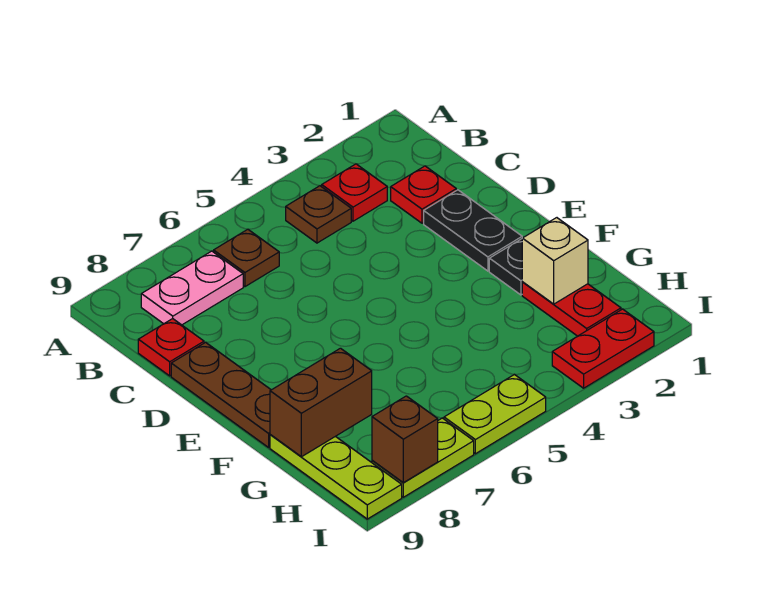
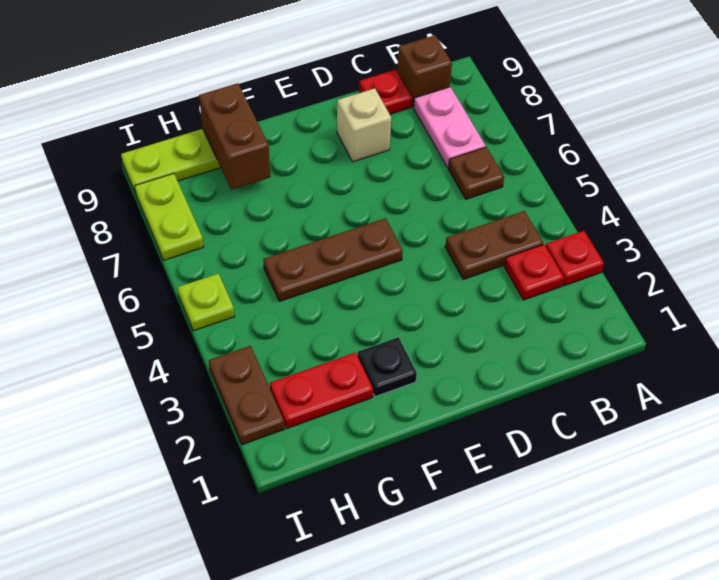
brown plate B4 level 1 -> brown plate B4:C4 level 1
red plate C2 level 1 -> red plate A3 level 1
black plate D2:E2 level 1 -> none
brown plate D9:F9 level 1 -> brown plate E5:G5 level 1
tan brick G2 level 2 -> tan brick D8 level 1
red plate I2:I3 level 1 -> brown plate I2:I3 level 1
lime plate I5:I6 level 1 -> lime plate I5 level 1
brown brick I8 level 2 -> brown brick B9 level 1

